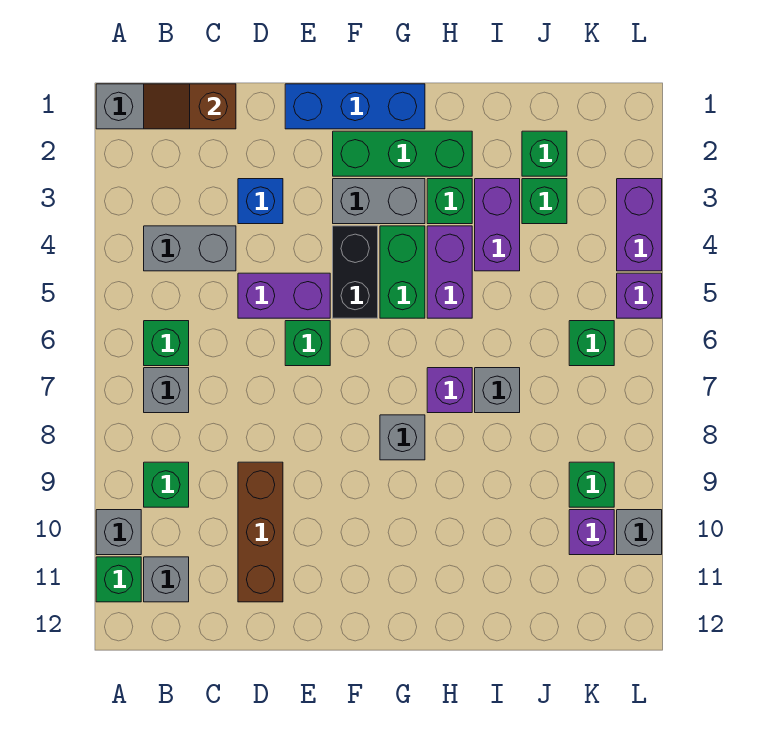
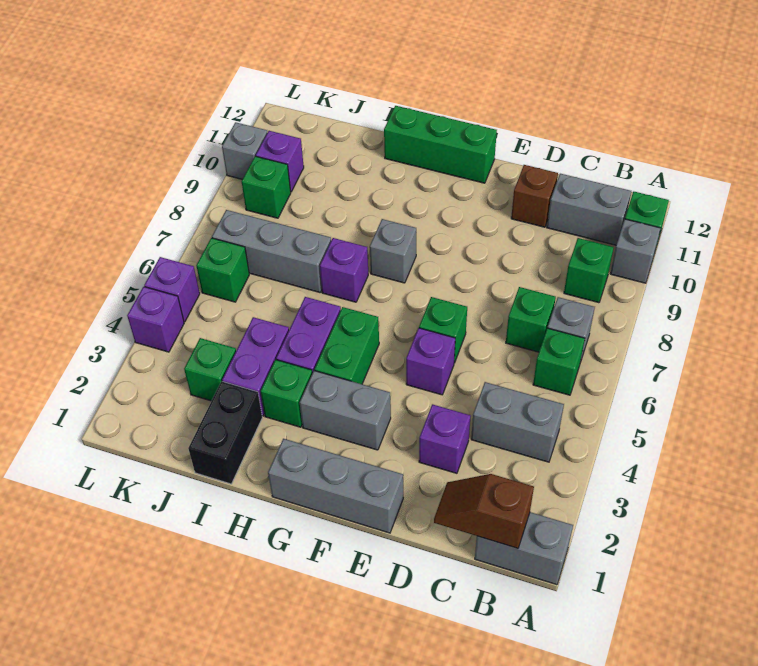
brown slope B1:C1 level 2 top C -> brown slope B1:C1 level 2 top B
grey brick B11 level 1 -> grey brick B11:C11 level 1
blue brick D3 level 1 -> purple brick D3 level 1
purple brick D5:E5 level 1 -> purple brick E5 level 1
brown brick D9:D11 level 1 -> brown brick D11 level 1
blue brick E1:G1 level 1 -> grey brick E1:G1 level 1
green brick F2:H2 level 1 -> green brick F12:H12 level 1
black brick F4:F5 level 1 -> black brick I1:I2 level 1
grey brick I7 level 1 -> grey brick I7:K7 level 1
green brick J2 level 1 -> green brick C7 level 1
purple brick L3:L4 level 1 -> purple brick L4 level 1

